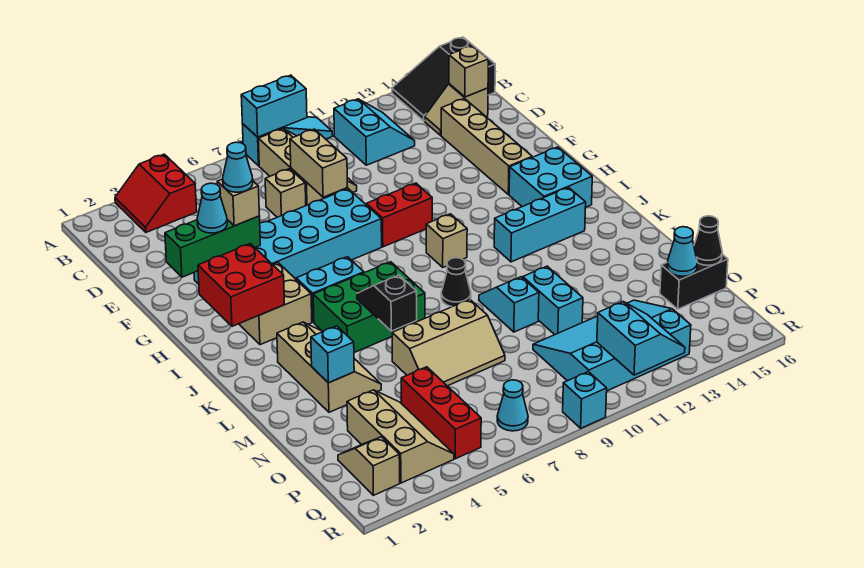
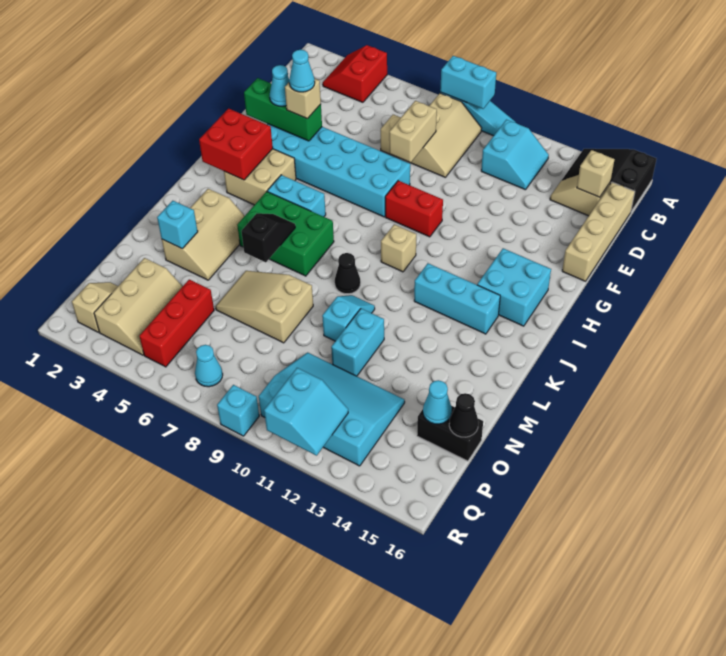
tan brick D14:G14 level 1 -> tan brick C16:F16 level 1
tan slope M6:N8 level 1 top M -> tan slope M6:N8 level 1 top 8

